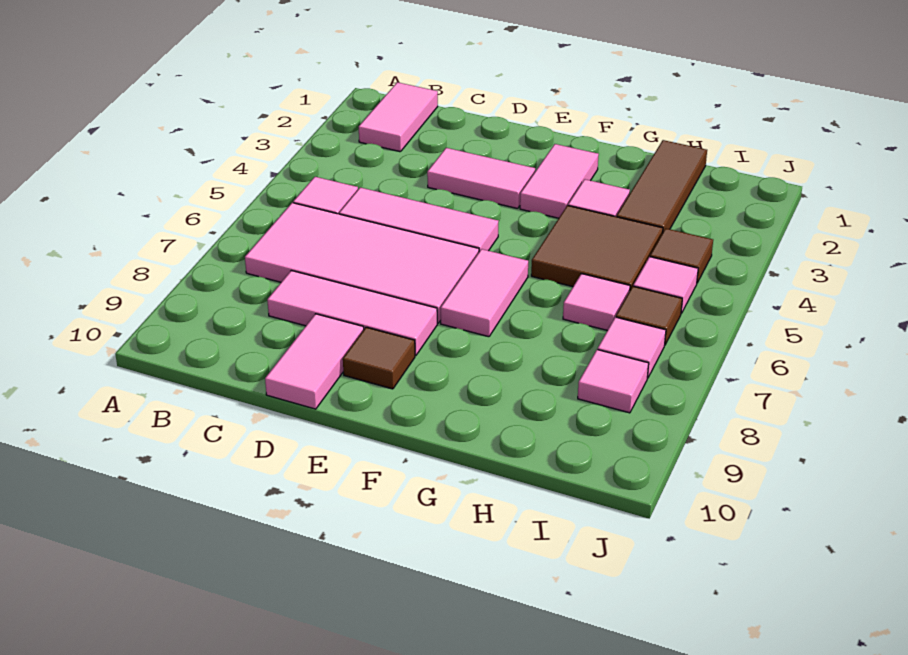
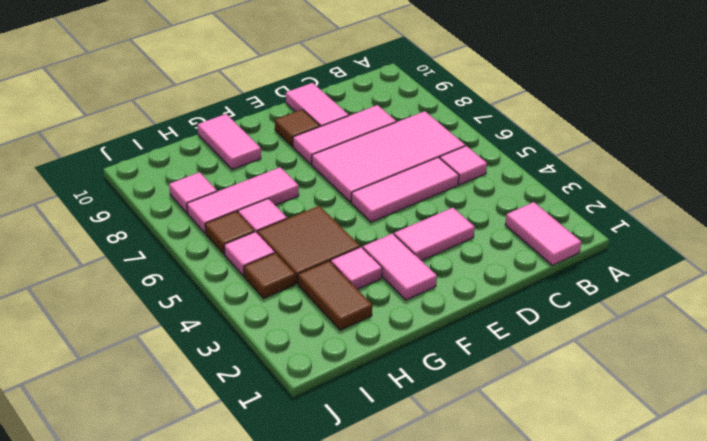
pink tile F6:F7 level 1 -> pink tile G9:G10 level 1
brown tile H1:H3 level 1 -> brown tile H2:H3 level 1
pink tile I7 level 1 -> pink tile G7:I7 level 1

